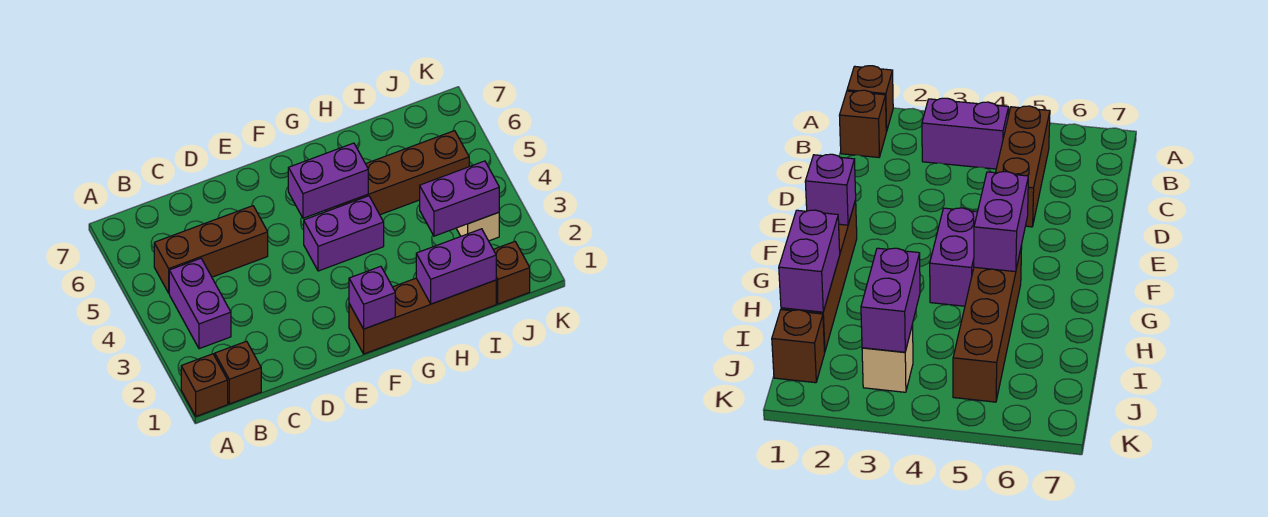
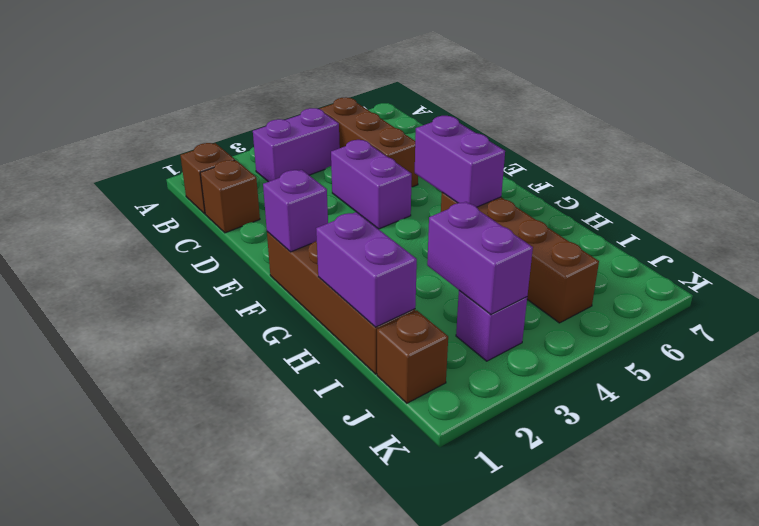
brown brick A1 level 1 -> brown brick C1 level 1
purple brick F4:G4 level 1 -> purple brick D4:E4 level 1
tan brick J3 level 1 -> purple brick J3 level 1

